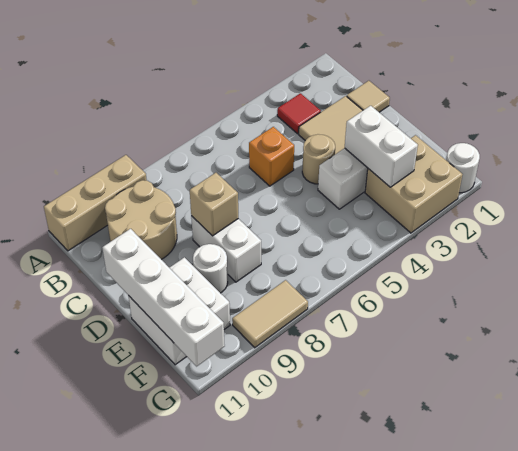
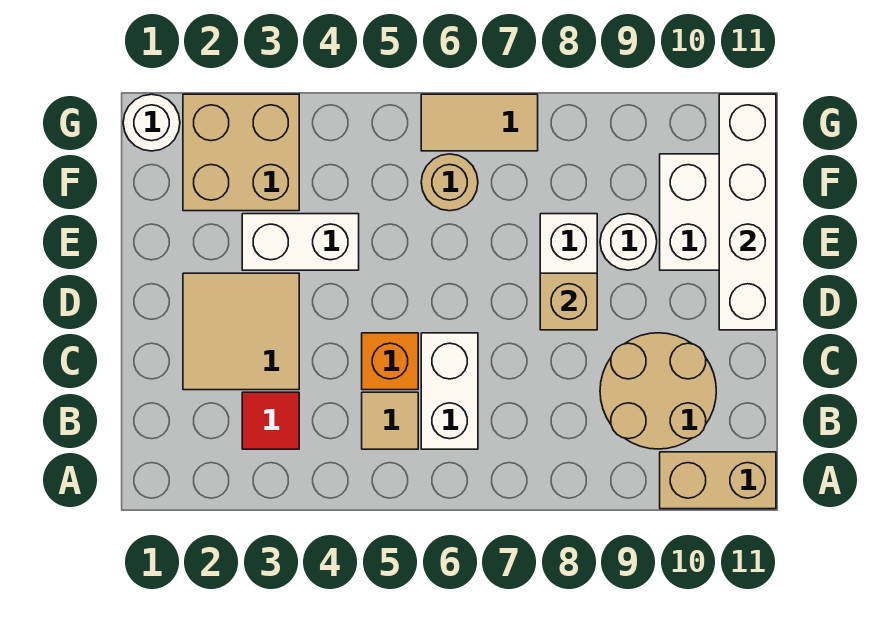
tan brick A9:A11 level 1 -> tan brick A10:A11 level 1
tan tile C1 level 1 -> tan tile B5 level 1
tan round brick D4 level 1 -> tan round brick F6 level 1
white brick E3:F3 level 2 -> white brick B6:C6 level 1
tan tile G8:G9 level 1 -> tan tile G6:G7 level 1

